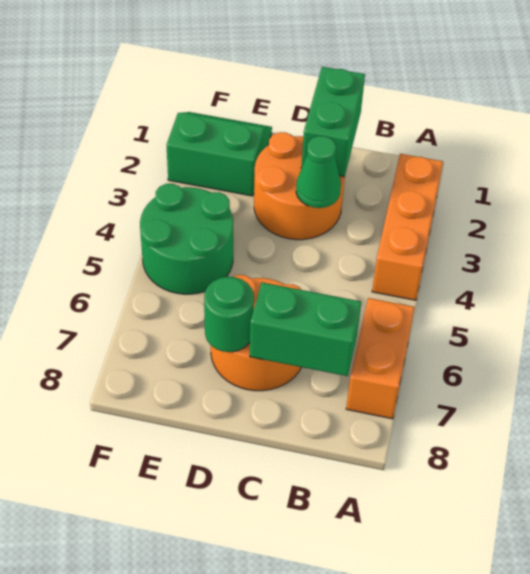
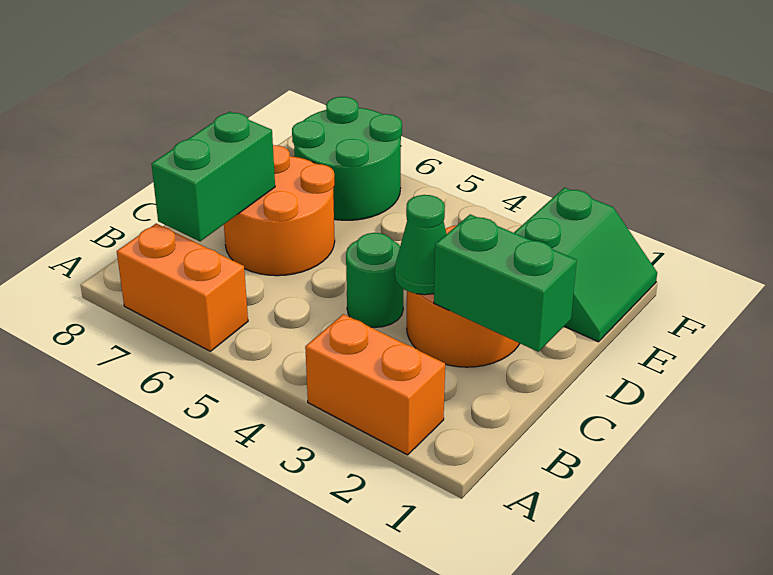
orange brick A2:A4 level 1 -> orange brick A2:A3 level 1
green round brick D7 level 2 -> green round brick C4 level 1
green round brick E4:F5 level 1 -> green round brick E6:F7 level 1

